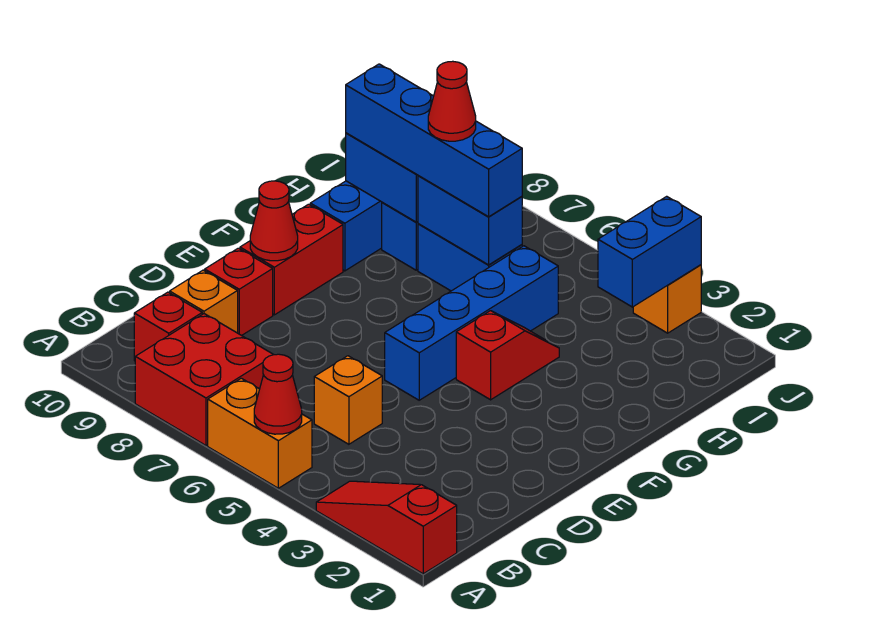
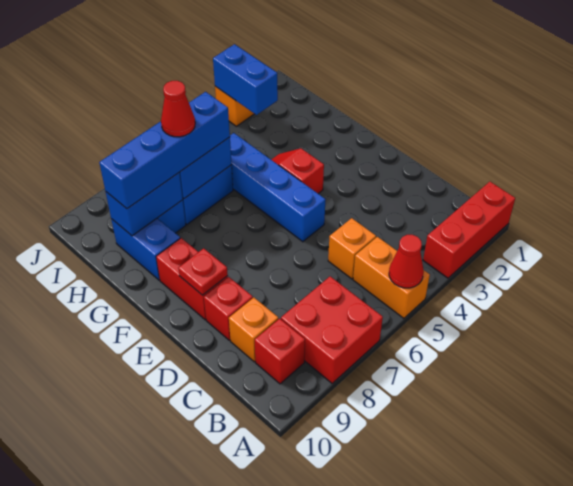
red slope A1:A3 level 1 top 1 -> red brick A1:A3 level 1
orange brick A5:A6 level 1 -> orange brick A5:B5 level 1
red cone E9 level 2 -> red plate E9 level 2

